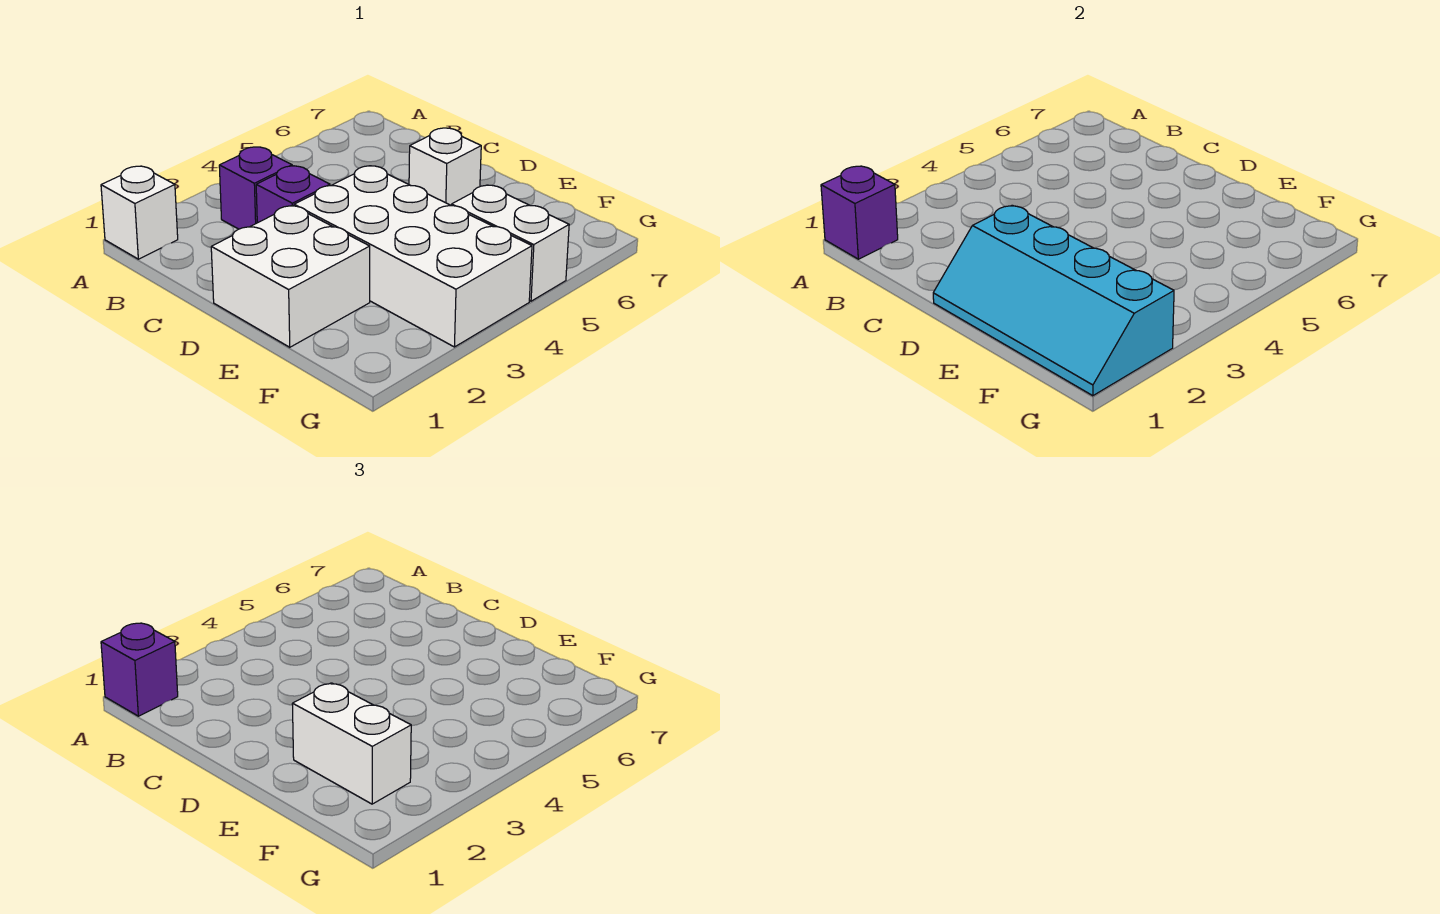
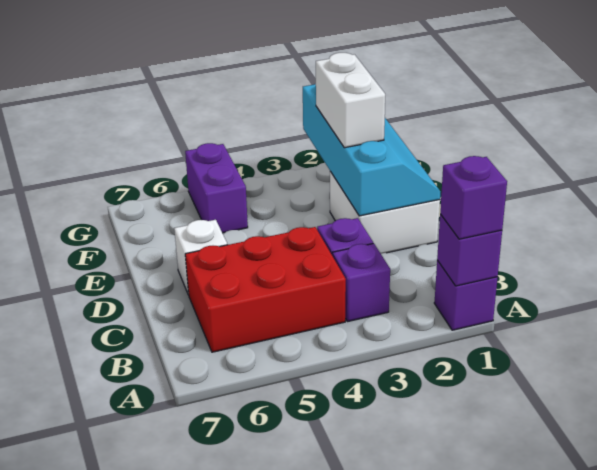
white brick A1 level 1 -> purple brick A1 level 1
none -> red brick B4:C6 level 1
white brick D3:G4 level 1 -> none
white brick F5:G5 level 1 -> purple brick F5:G5 level 1

